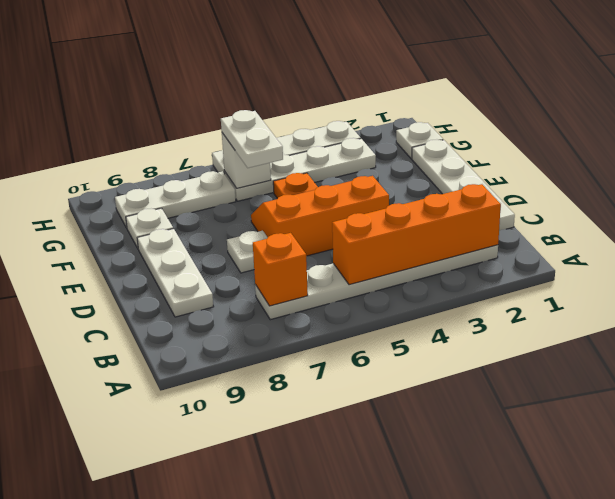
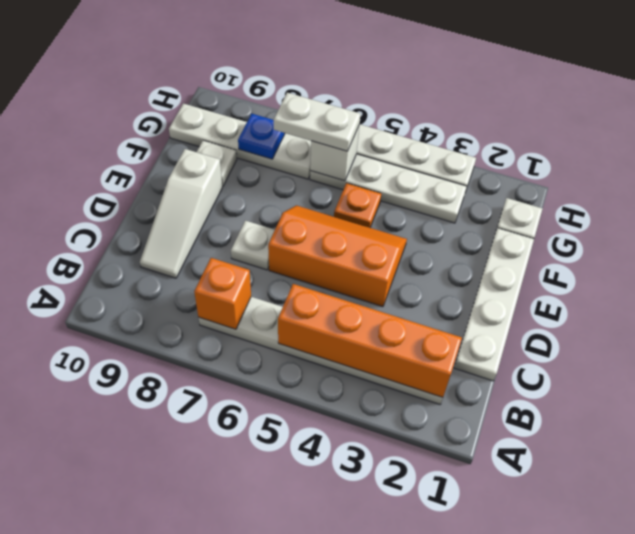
white plate C9:E9 level 1 -> white slope C9:E9 level 1 top E
white plate F6:G6 level 3 -> white plate G6:G7 level 3
white plate G7:G9 level 1 -> white plate G7:G10 level 1
none -> blue plate G8 level 2

